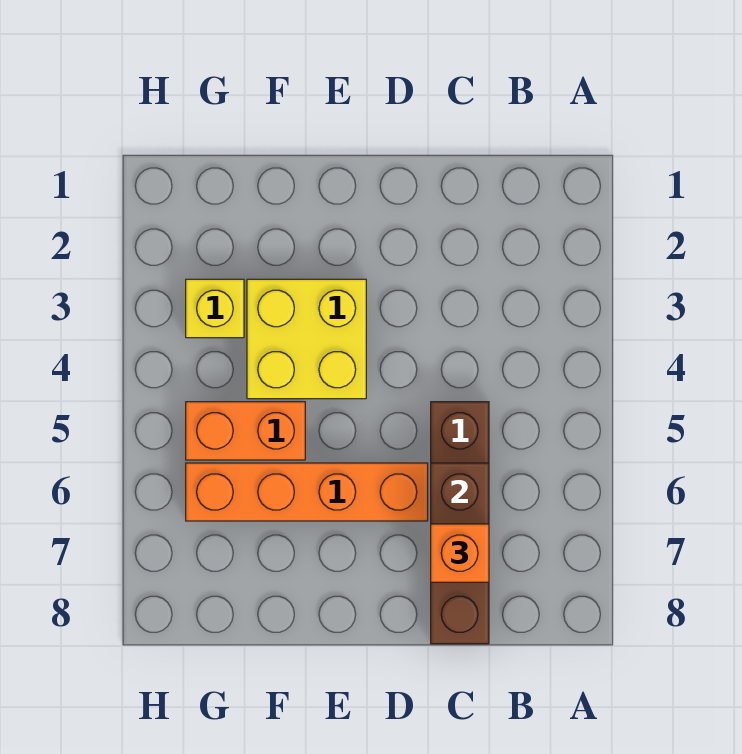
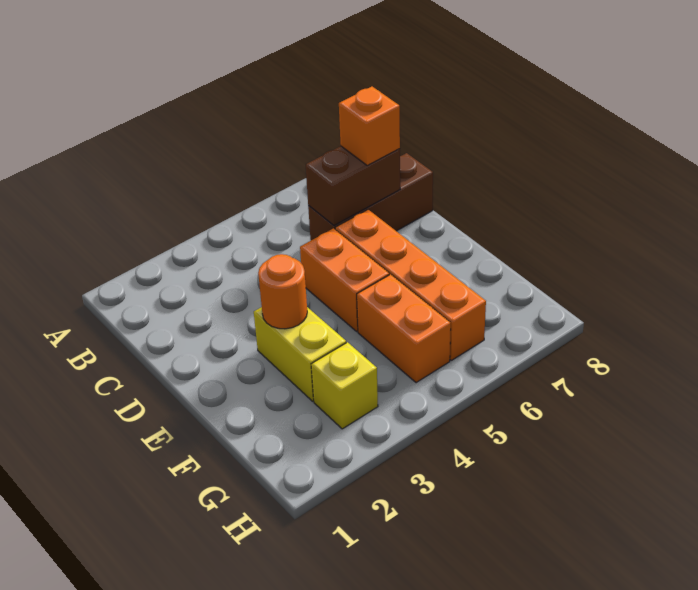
brown brick C5:C8 level 1 -> brown brick C6:C8 level 1
none -> orange brick D5:E5 level 1
yellow brick E3:F4 level 1 -> yellow brick E3:F3 level 1
none -> orange round brick E3 level 2

